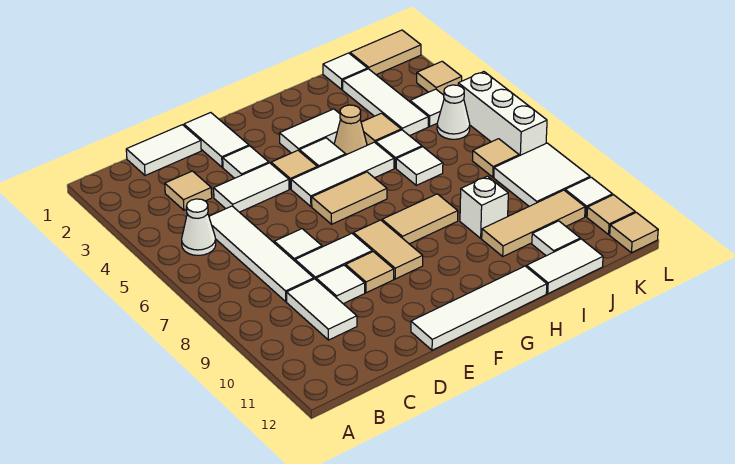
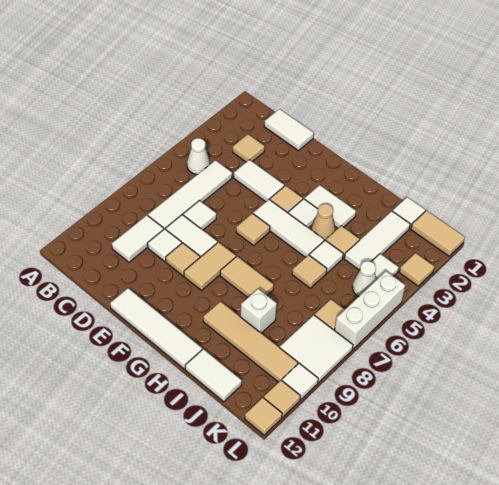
white tile E1:E2 level 1 -> none
white tile E3 level 1 -> none
tan tile F6:G6 level 1 -> tan tile F6 level 1
white tile I6 level 1 -> tan tile I6 level 1
tan tile I10:K10 level 1 -> tan tile H10:K10 level 1
white tile J11 level 1 -> none

